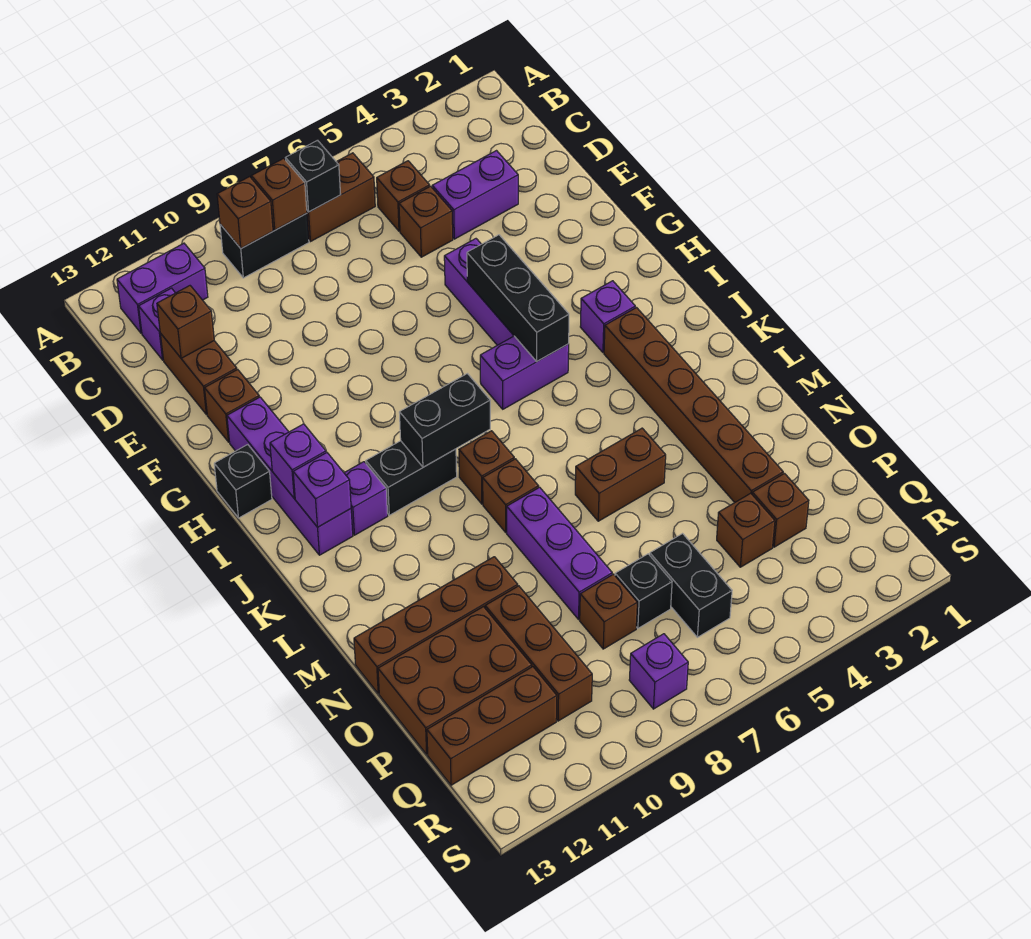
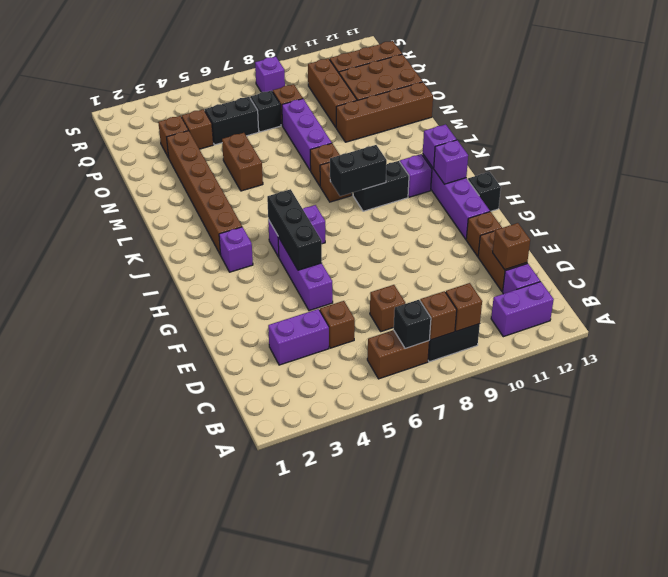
brown brick C5 level 1 -> brown brick D7 level 1
brown brick M5:M6 level 1 -> brown brick M5:N5 level 1
black brick P6:Q6 level 1 -> black brick P5:P6 level 1

